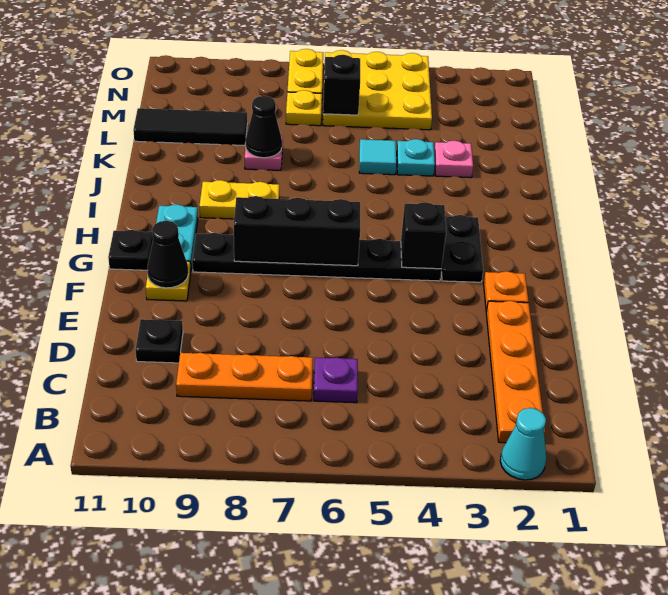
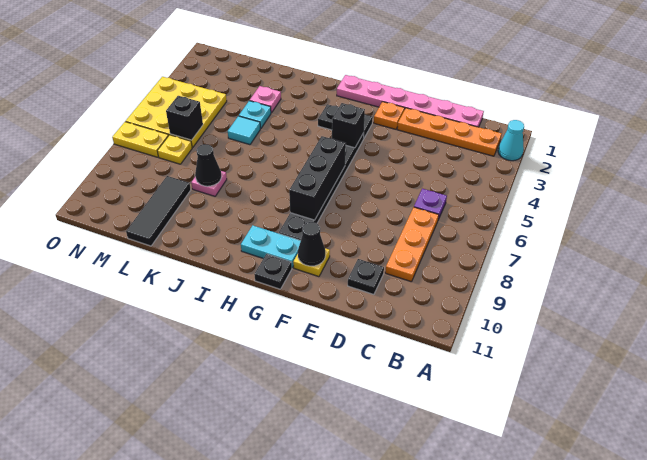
none -> pink plate C1:H1 level 1
yellow plate I8:I9 level 1 -> none

